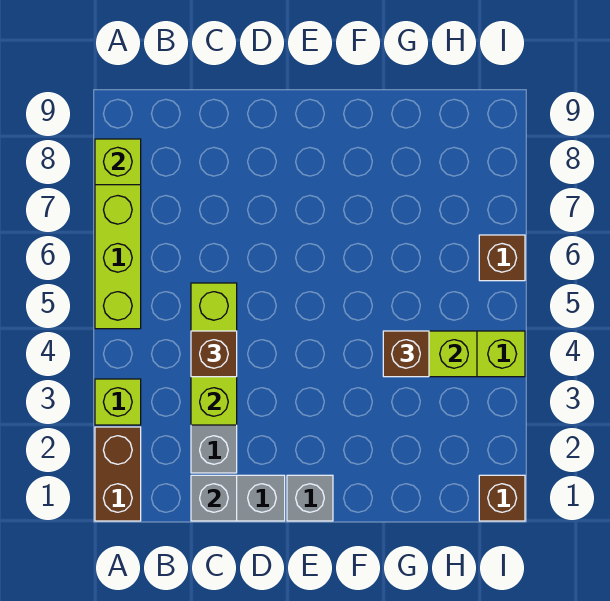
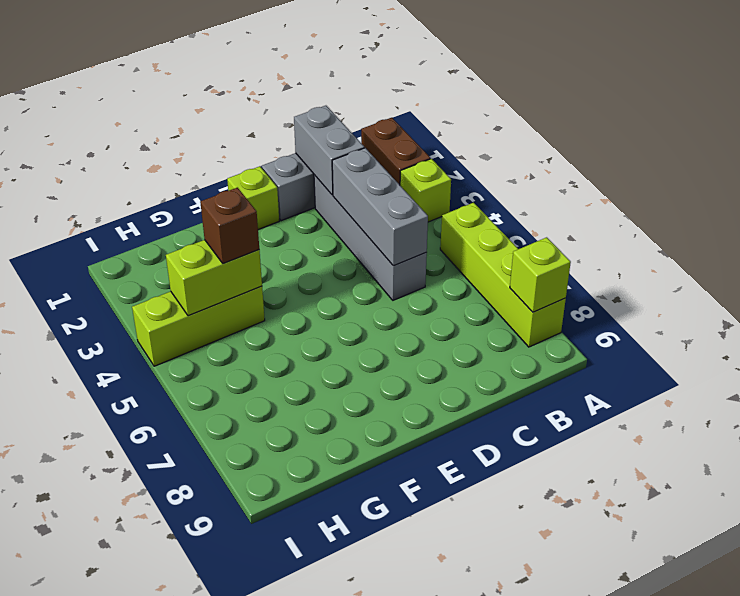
grey brick C1 level 2 -> grey brick C1:C2 level 2
lime brick C3:C5 level 2 -> grey brick C3:C5 level 2
brown brick C4 level 3 -> none
grey brick E1 level 1 -> lime brick E1 level 1
brown brick I1 level 1 -> none
brown brick I6 level 1 -> none

